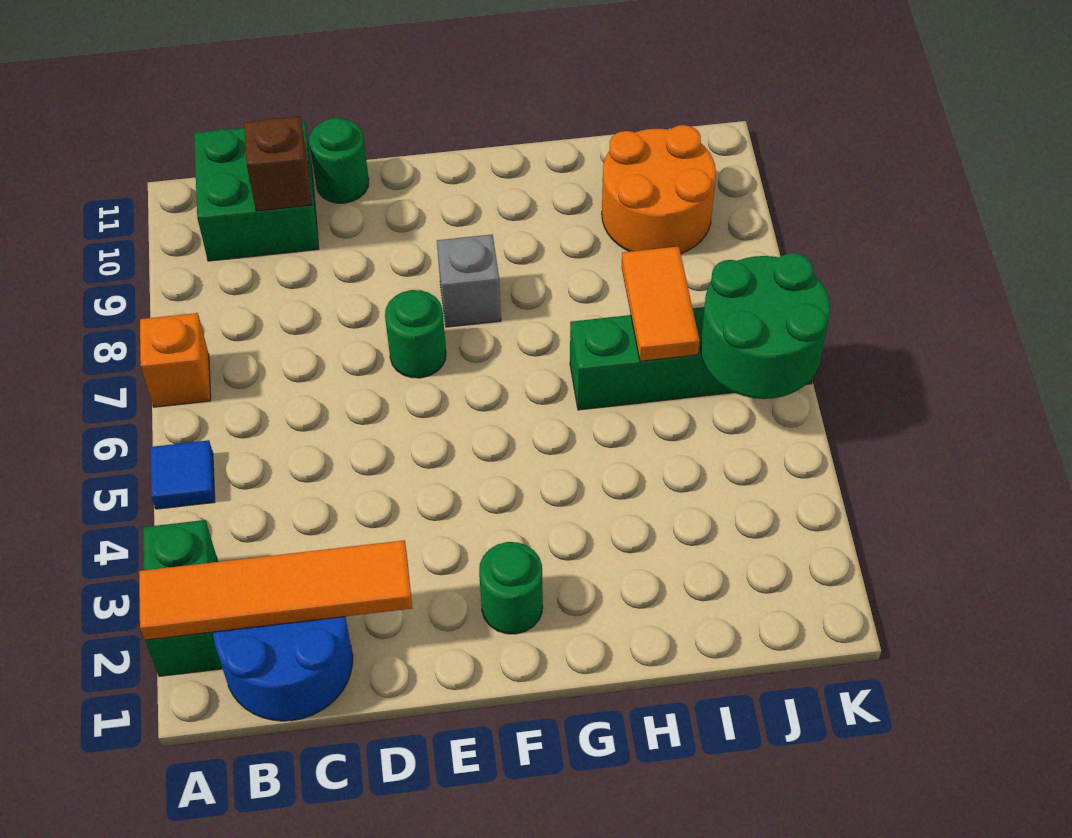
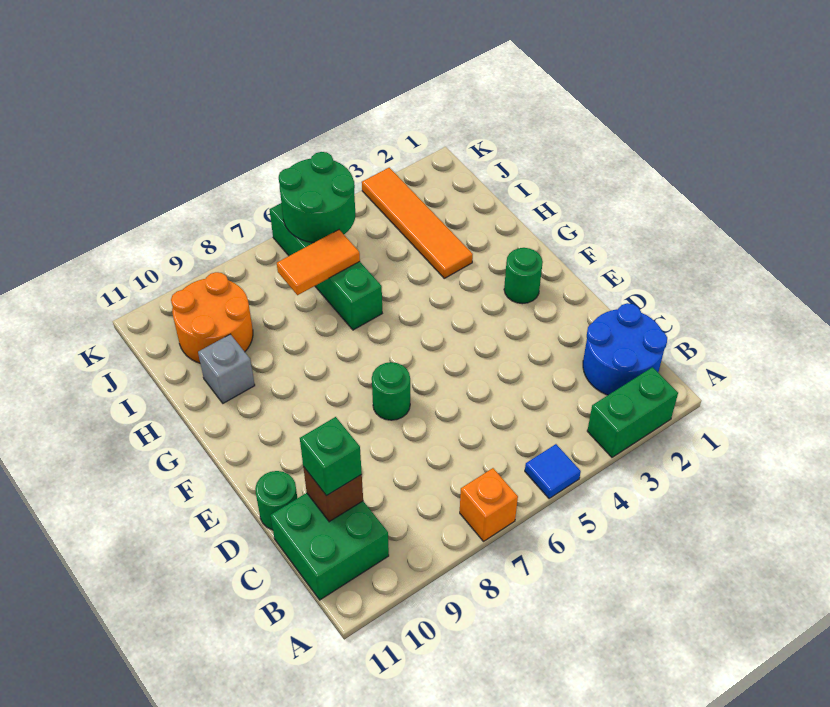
orange tile A2:D2 level 2 -> orange tile H3:K3 level 1
none -> green brick C10 level 3
grey brick F8 level 1 -> grey brick H10 level 1

